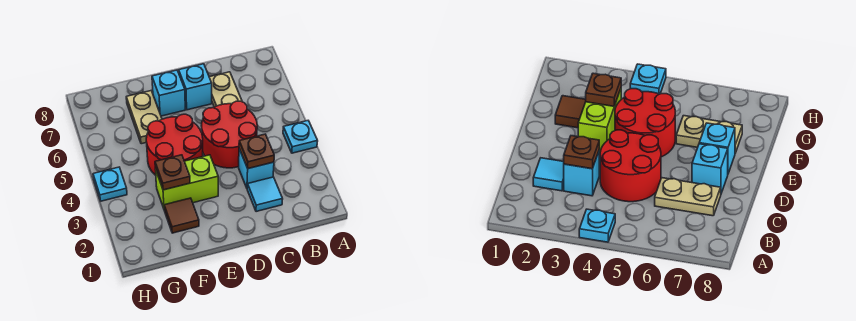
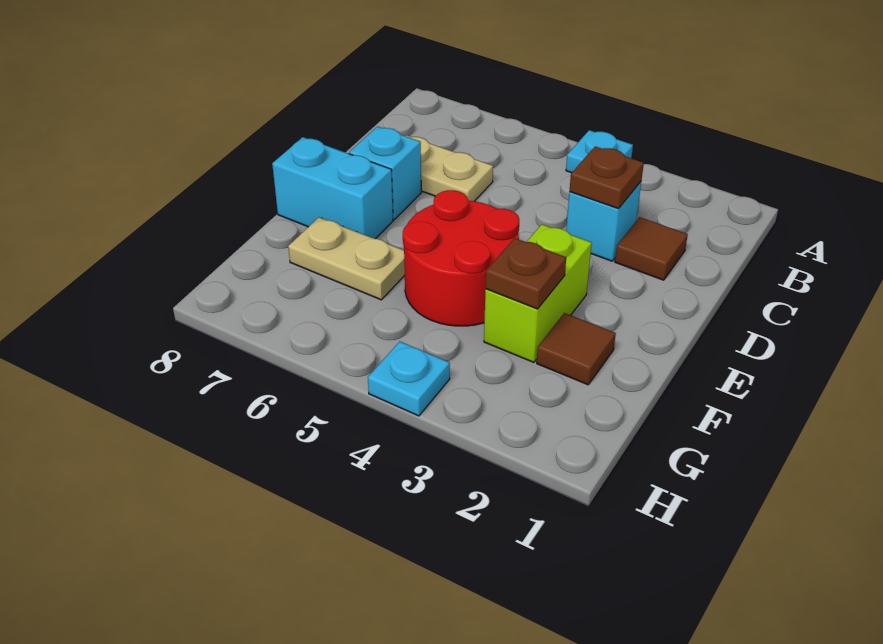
cyan tile C2 level 1 -> brown tile C2 level 1
red round brick C4:D5 level 1 -> none
cyan brick E7 level 1 -> cyan brick E7:E8 level 1

